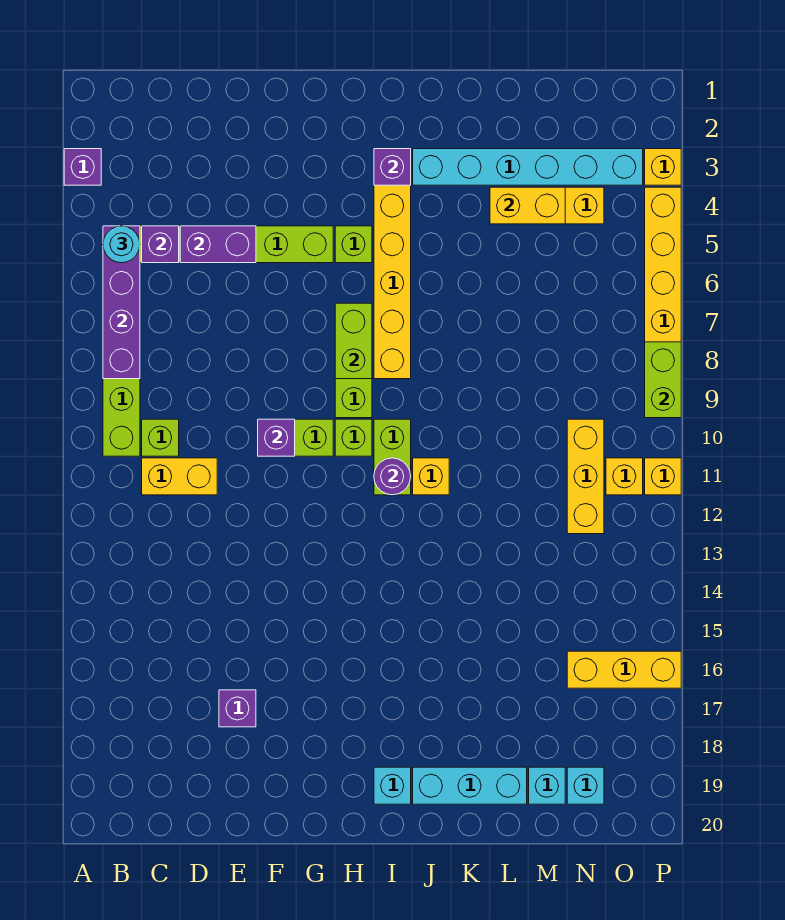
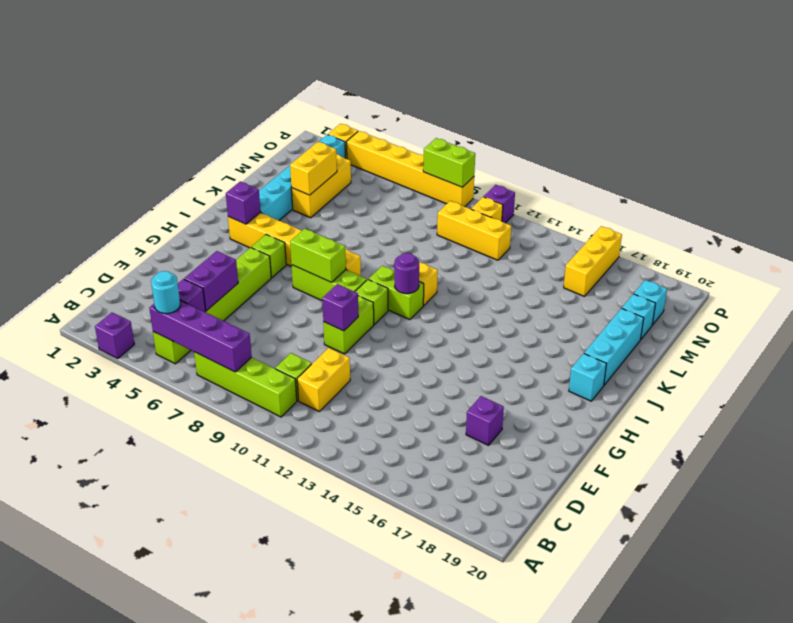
yellow brick P11 level 1 -> purple brick P11 level 1

